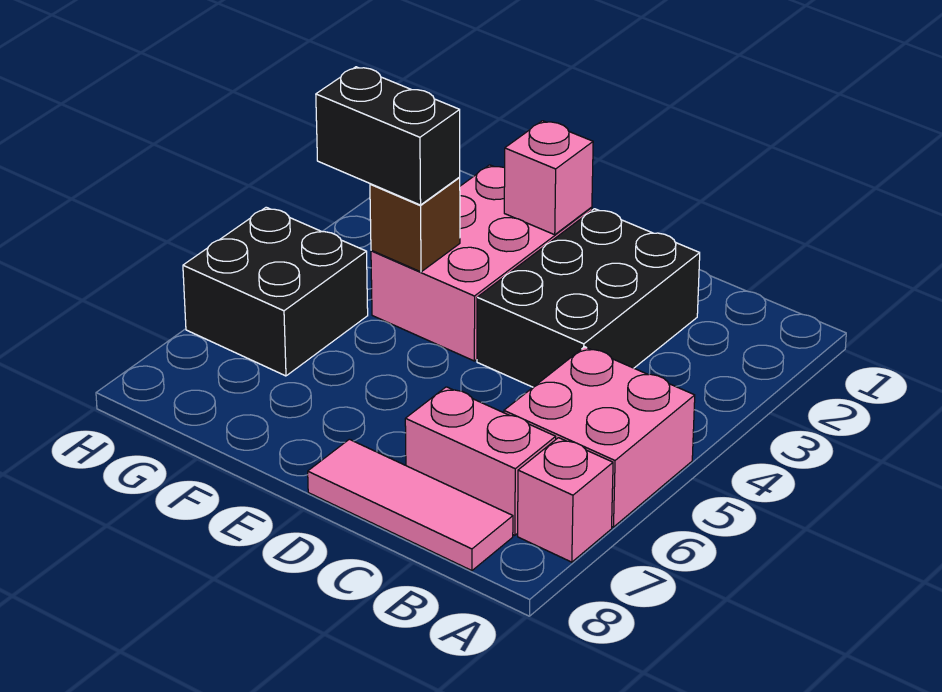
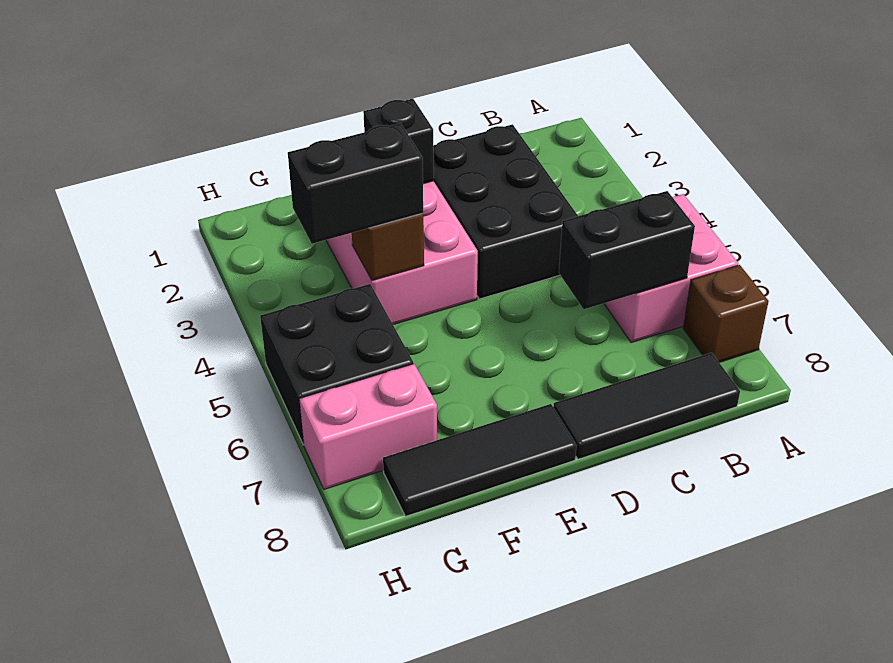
pink brick A7 level 1 -> brown brick A7 level 1
none -> black brick B6:C6 level 2
pink brick B7:C7 level 1 -> pink brick G7:H7 level 1
pink tile B8:D8 level 1 -> black tile B8:D8 level 1
pink brick E2 level 2 -> black brick E2 level 2
none -> black tile E8:G8 level 1

